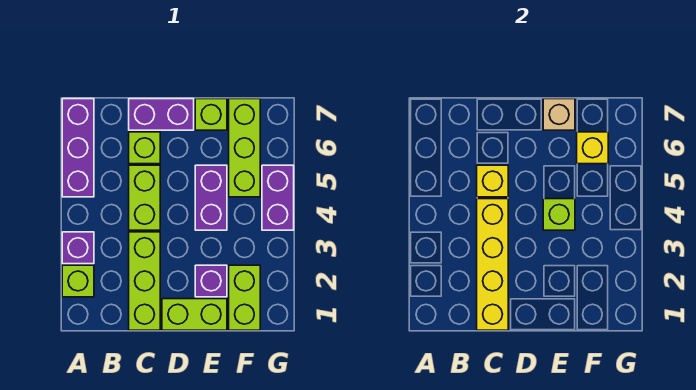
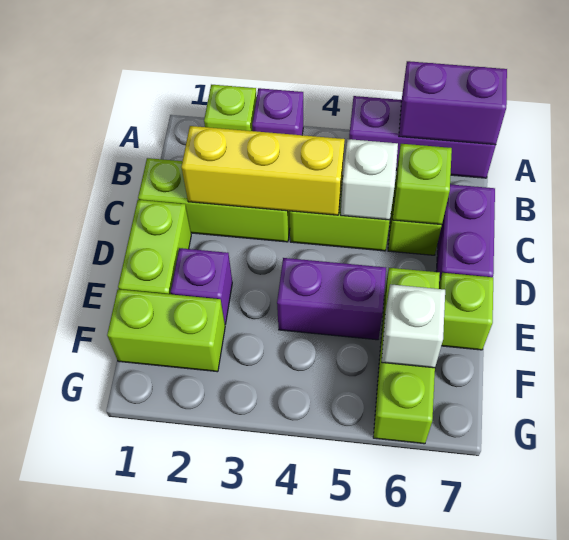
yellow brick C1:C4 level 2 -> yellow brick C2:C4 level 2
yellow brick C5 level 2 -> white brick C5 level 2
lime brick E4 level 2 -> lime brick C6 level 2
tan brick E7 level 2 -> none
lime brick F5:F7 level 1 -> lime brick E6:G6 level 1
yellow brick F6 level 2 -> white brick F6 level 2
purple brick G4:G5 level 1 -> purple brick A6:A7 level 2

